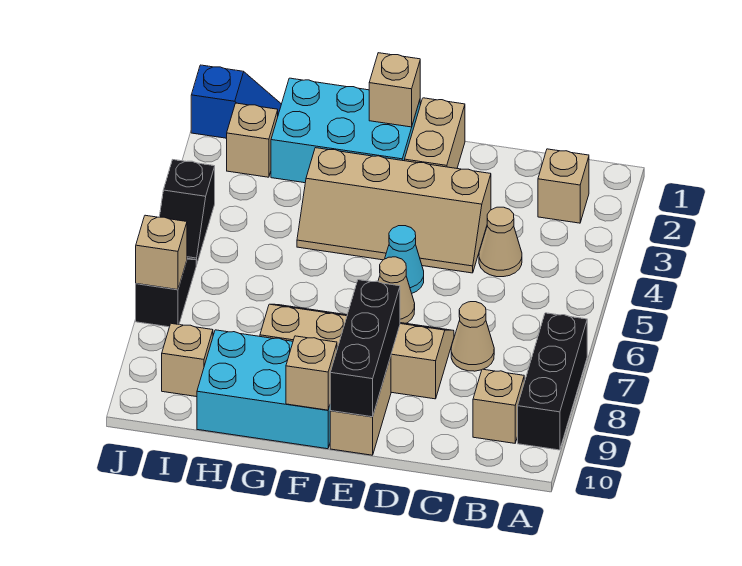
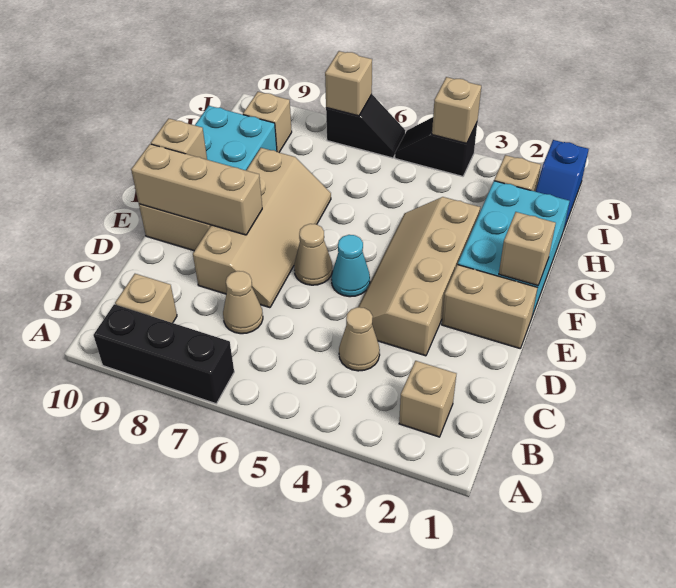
black brick E8:E10 level 2 -> tan brick E8:E10 level 2
none -> tan brick J4 level 2

